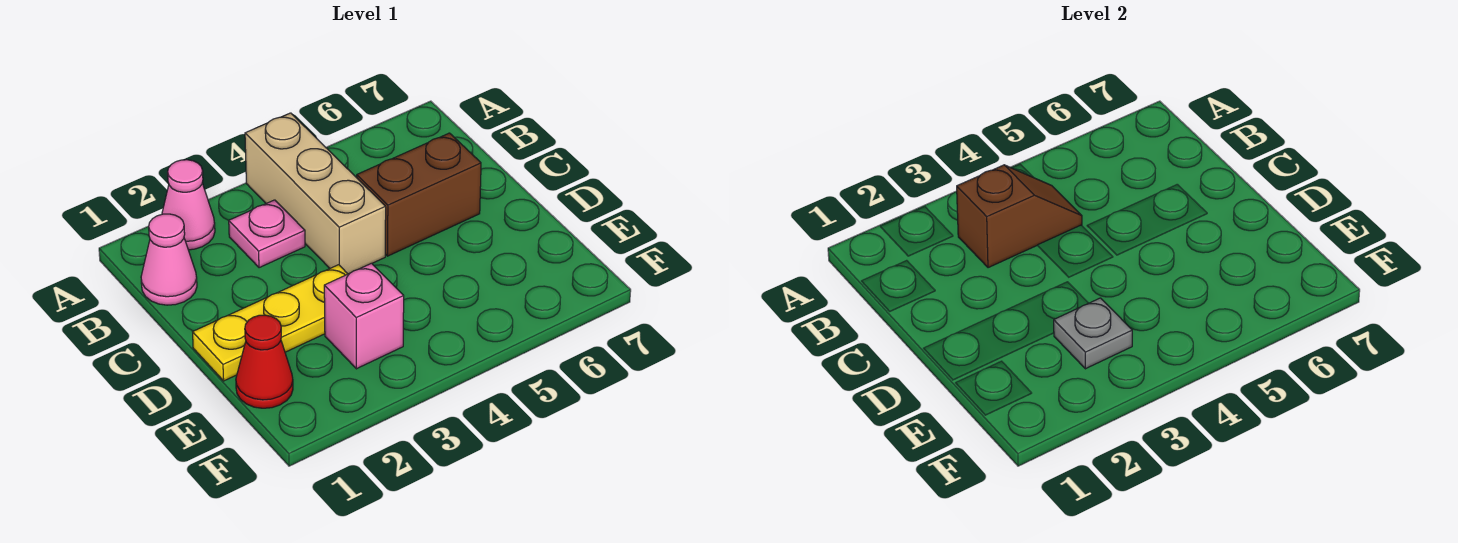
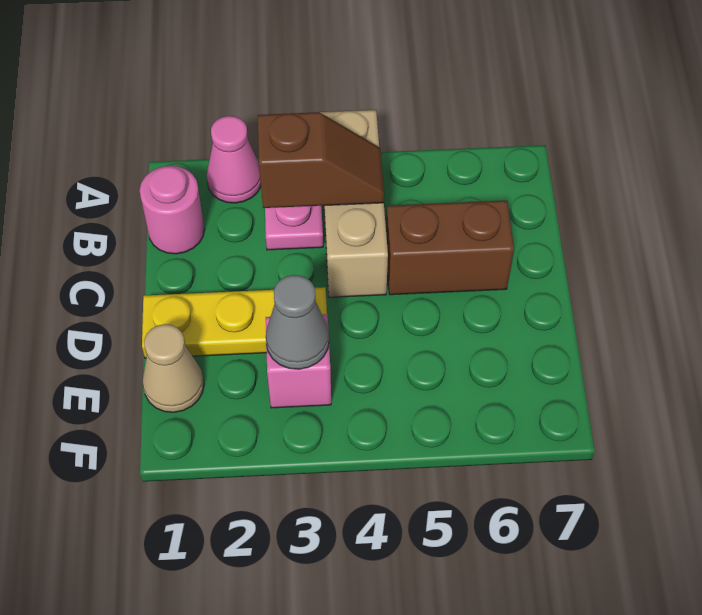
pink cone B1 level 1 -> pink round brick B1 level 1
red cone E1 level 1 -> tan cone E1 level 1
grey plate E3 level 2 -> grey cone E3 level 2

